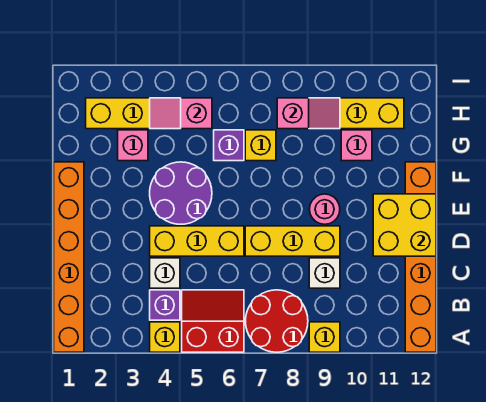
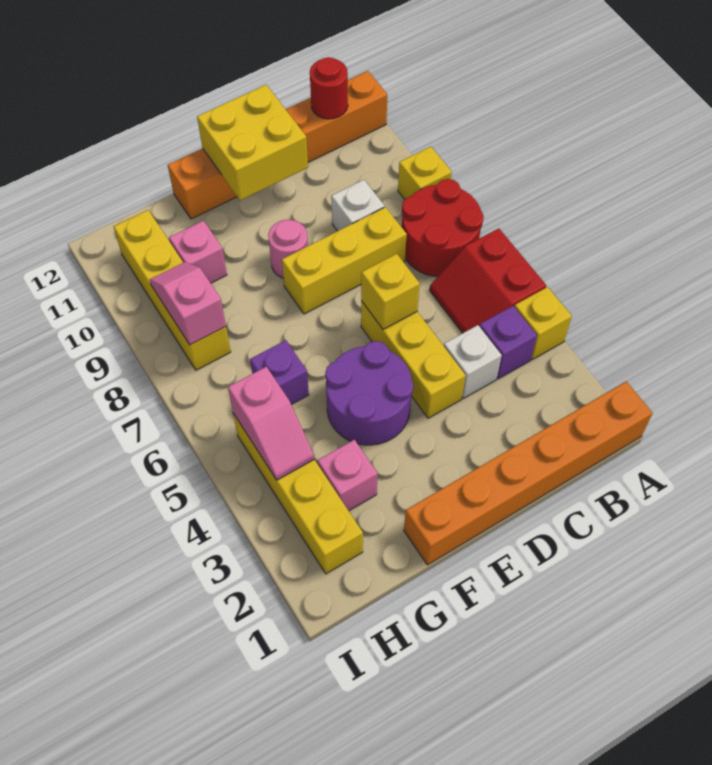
none -> red round brick B12 level 2
yellow brick D7:D9 level 1 -> yellow brick C8:E8 level 1
yellow brick G7 level 1 -> yellow brick D6 level 2

